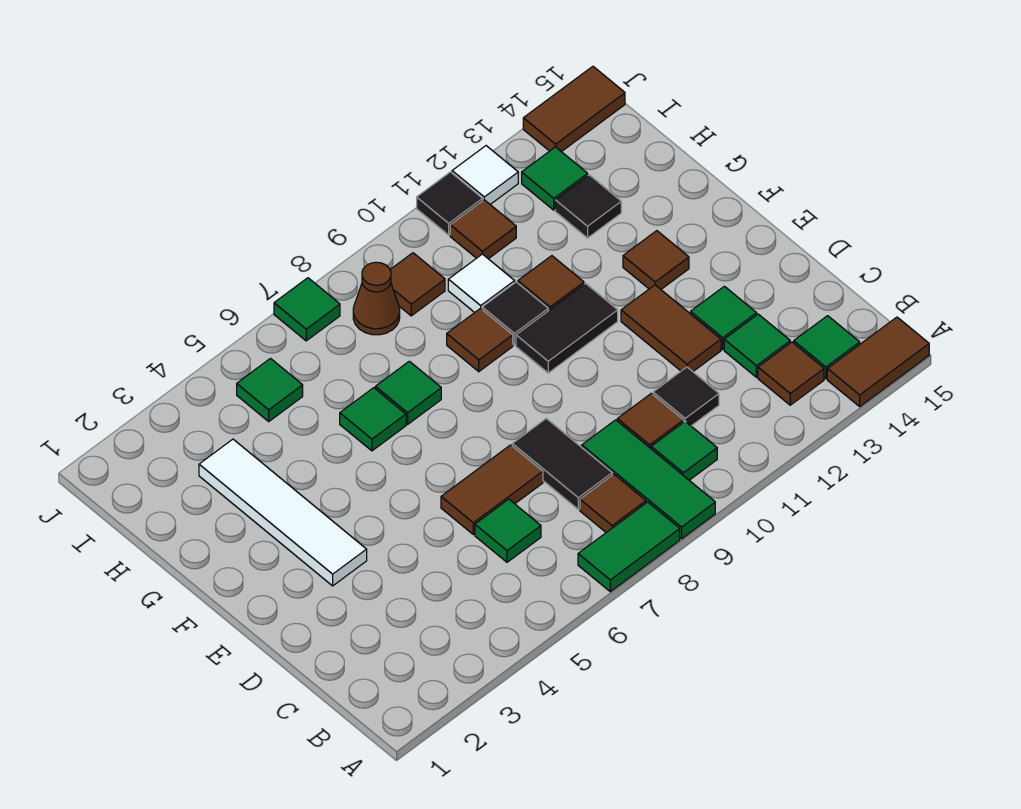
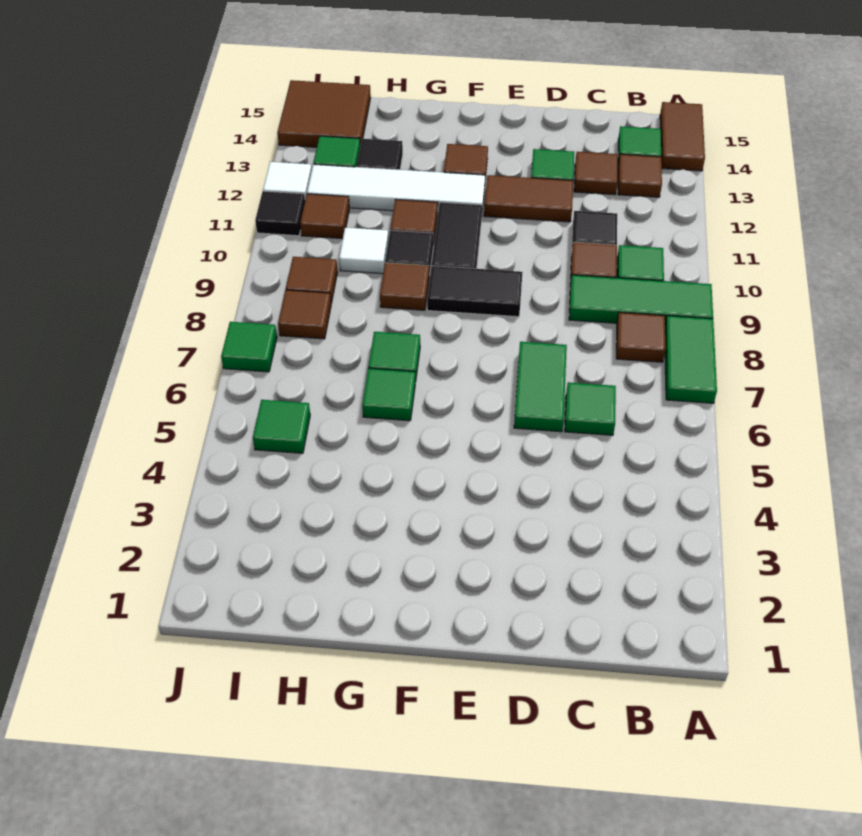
black tile C8:D8 level 1 -> black tile E9:F9 level 1
green tile C13 level 1 -> brown tile C13 level 1
brown tile D6:D7 level 1 -> green tile D6:D7 level 1
white tile E3:H3 level 1 -> white tile F12:I12 level 1
brown cone I8 level 1 -> brown tile I8 level 1
brown tile J14:J15 level 1 -> brown tile I14:J15 level 1

